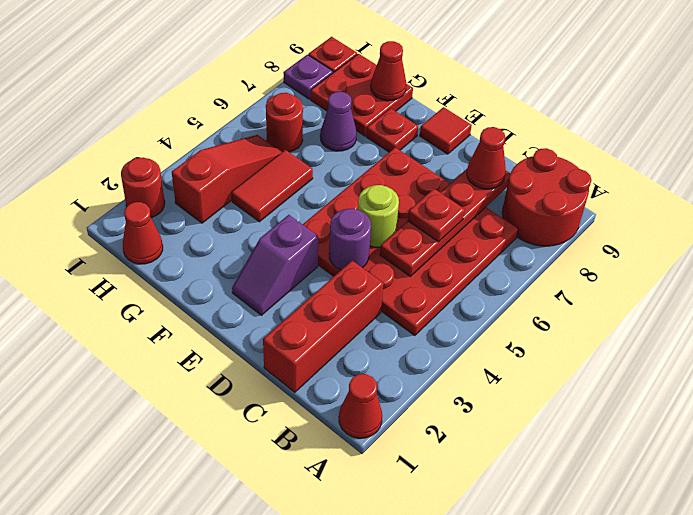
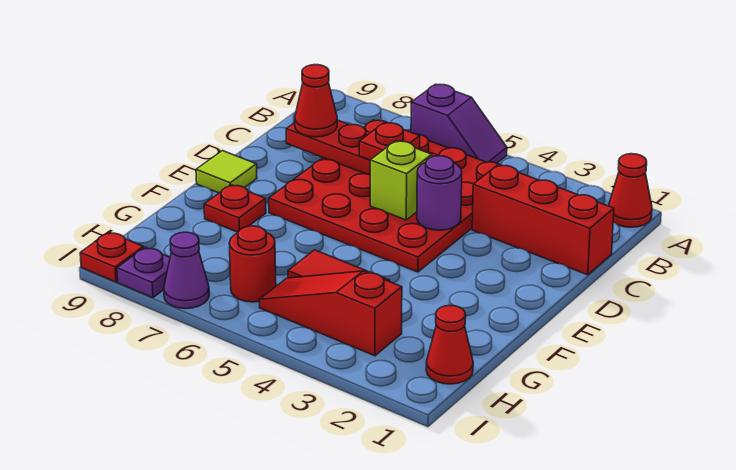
red round brick A8:B9 level 1 -> none
lime round brick D5 level 2 -> lime brick D5 level 2
purple slope E2:E3 level 1 top 3 -> purple slope A5:A6 level 1 top 6
red tile E9 level 1 -> lime tile E9 level 1
purple cone G7 level 1 -> purple cone I7 level 1
red plate G8:H9 level 1 -> none
red cone G9 level 2 -> none
red round brick I2 level 1 -> none

